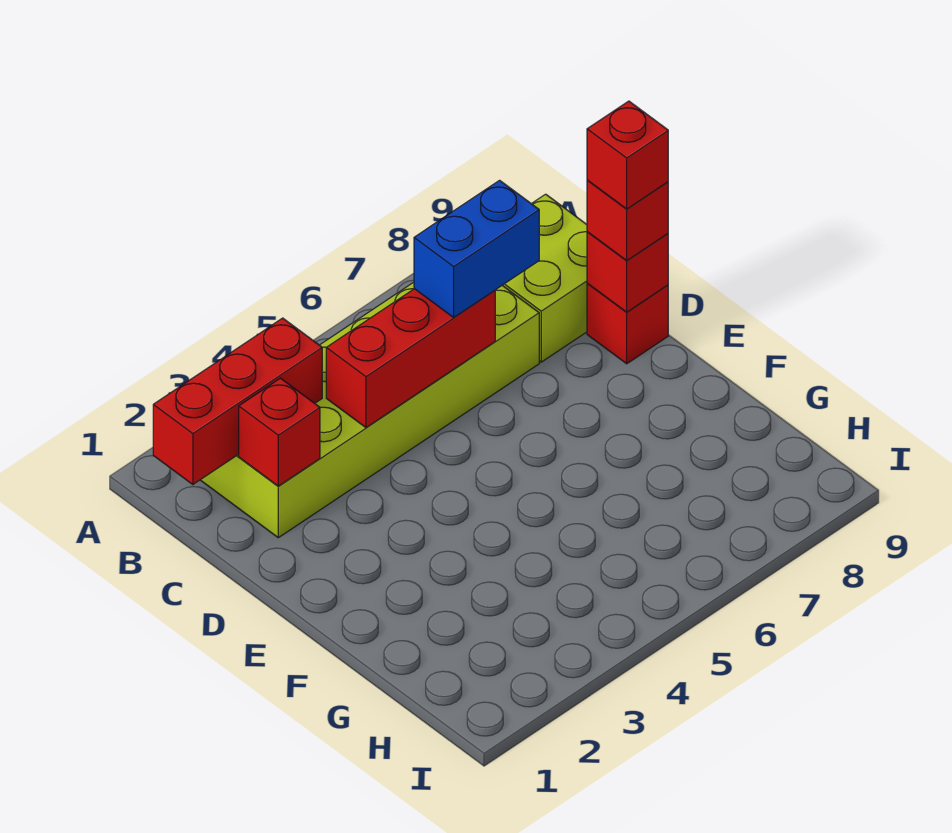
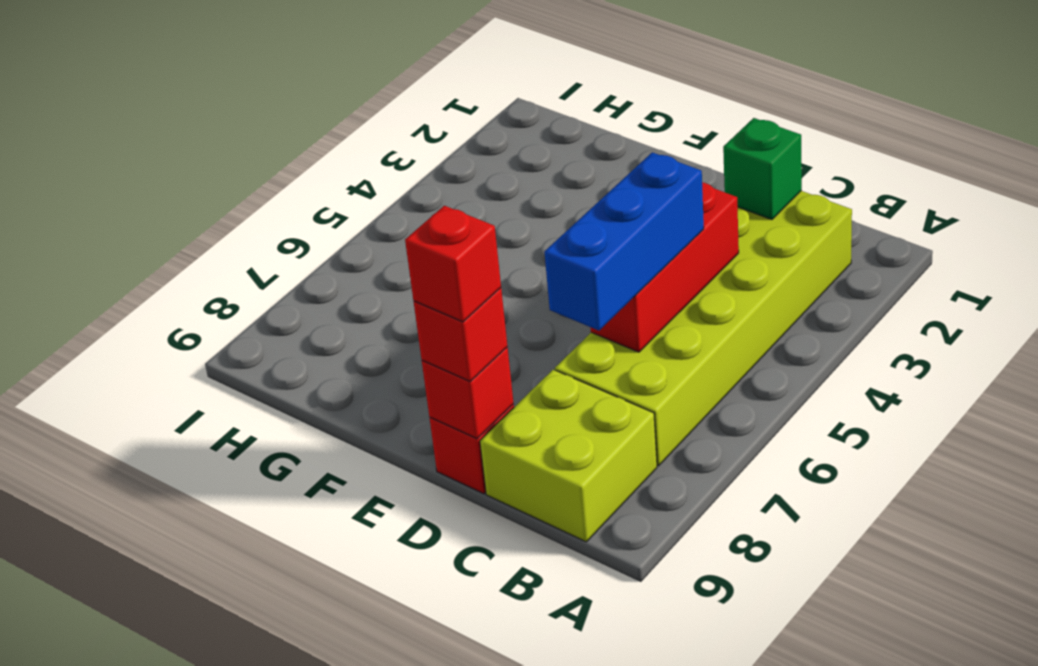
red brick B1:B3 level 2 -> none
red brick C2 level 2 -> green brick C2 level 2
blue brick C6:C7 level 3 -> blue brick C5:C7 level 3

